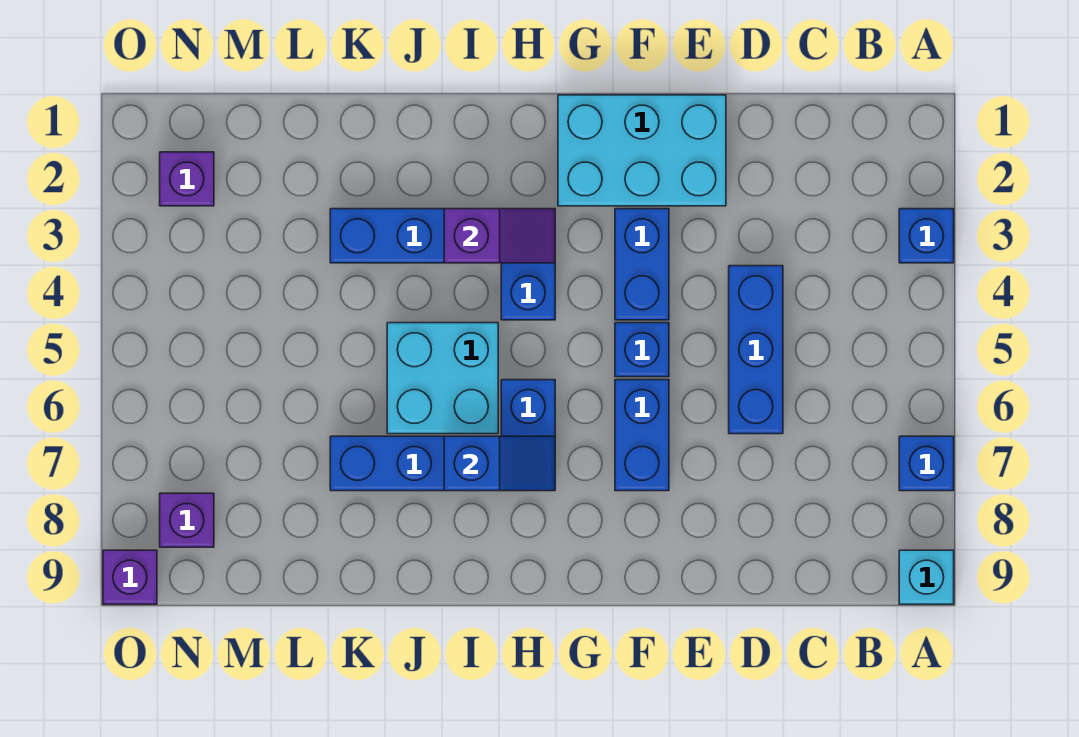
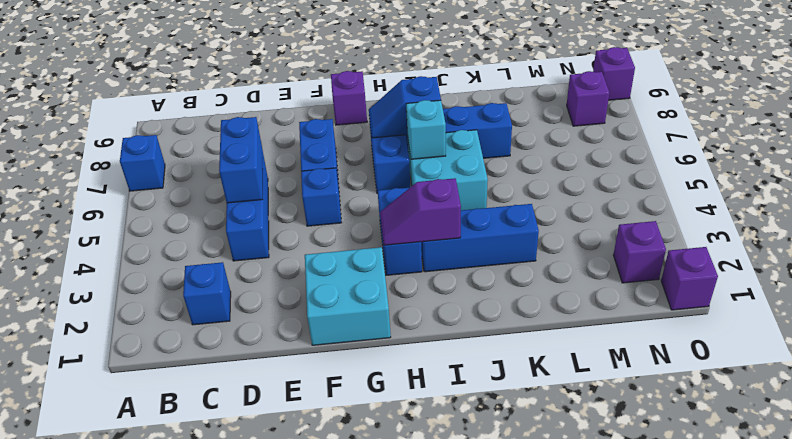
blue brick A3 level 1 -> blue brick C2 level 1
cyan brick A9 level 1 -> cyan brick I6 level 2
cyan brick E1:G2 level 1 -> cyan brick F1:G2 level 1
blue brick F3:F4 level 1 -> blue brick D5:D6 level 2
none -> purple brick G9 level 1
none -> purple brick O1 level 1

